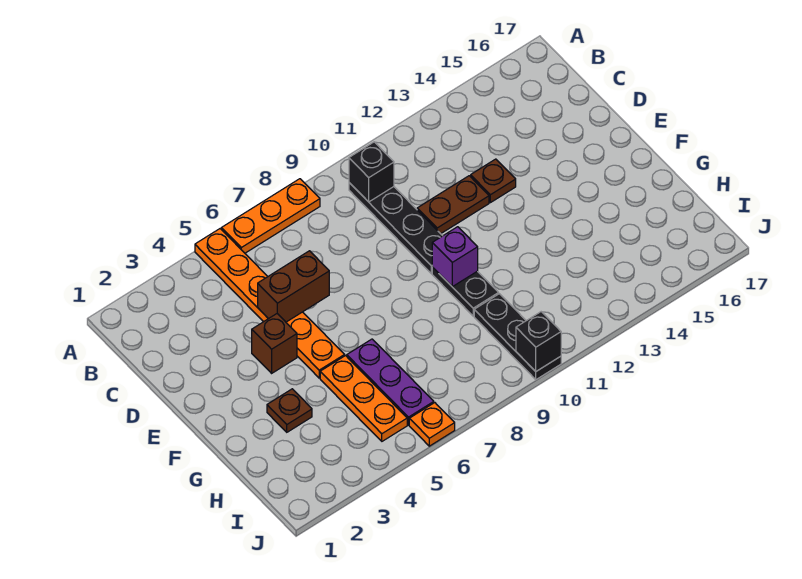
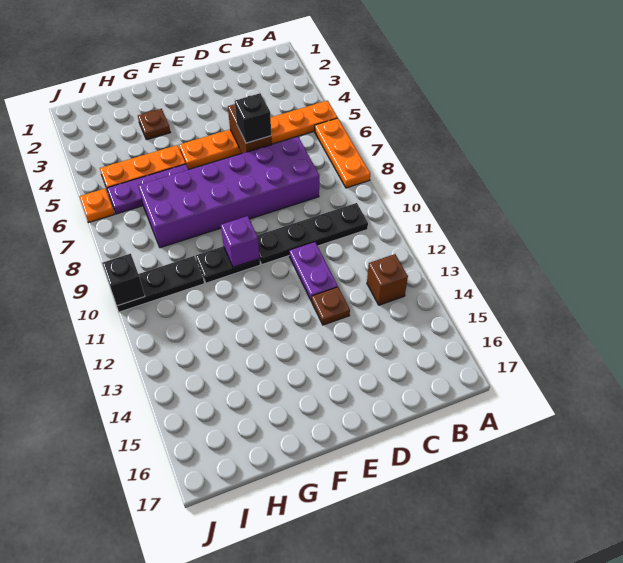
black brick B10 level 2 -> black brick D6 level 3
none -> purple brick C7:H8 level 1
brown plate D11:D12 level 1 -> purple plate D11:D12 level 1
brown brick E4 level 1 -> brown brick B13 level 1

